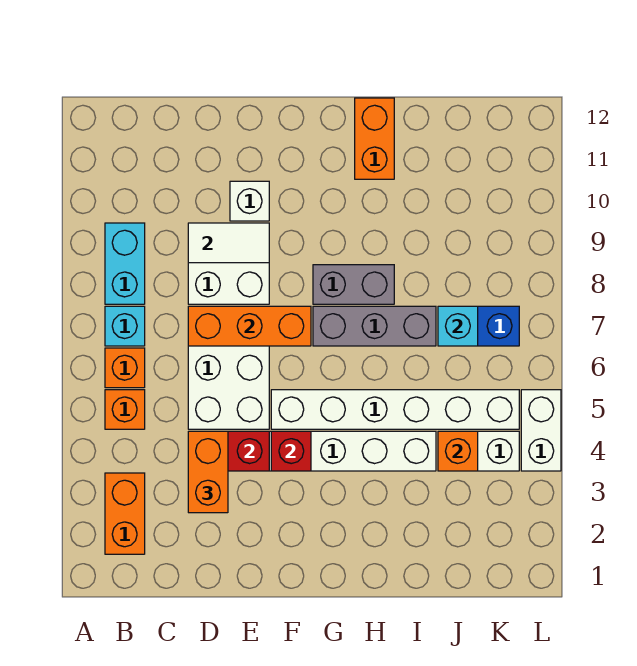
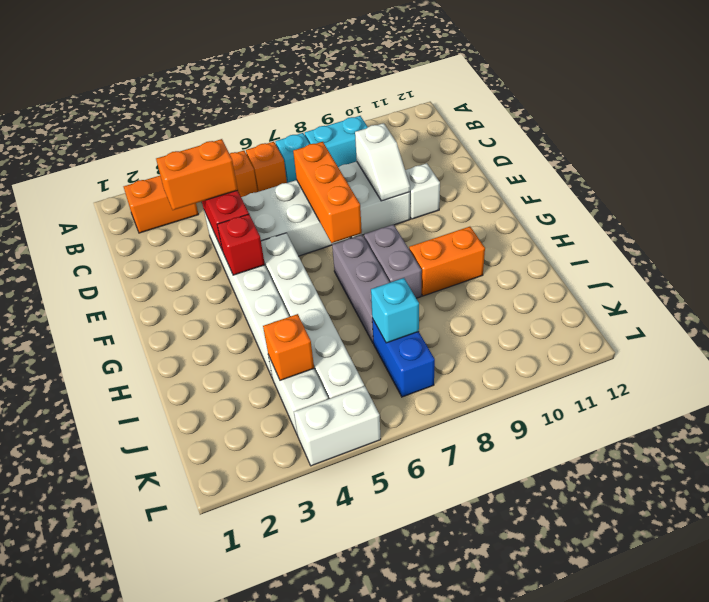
white tile D9:E9 level 2 -> white slope D9:E9 level 2 top D
orange brick H11:H12 level 1 -> orange brick H9:H10 level 1

